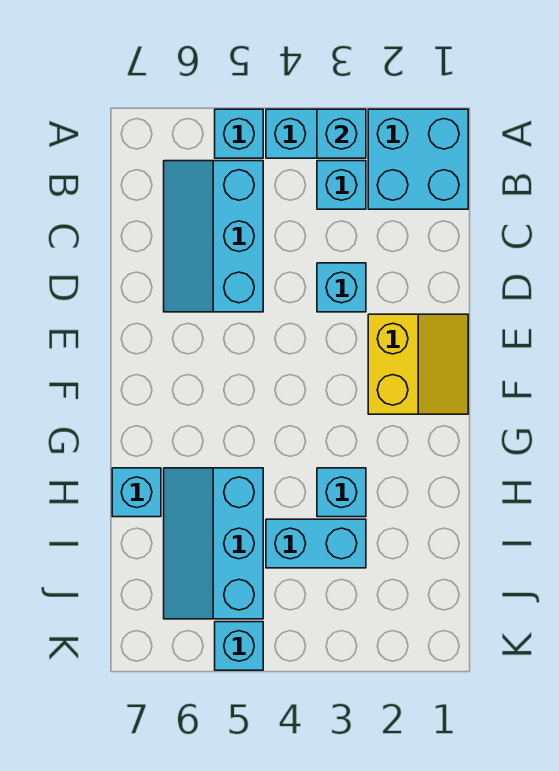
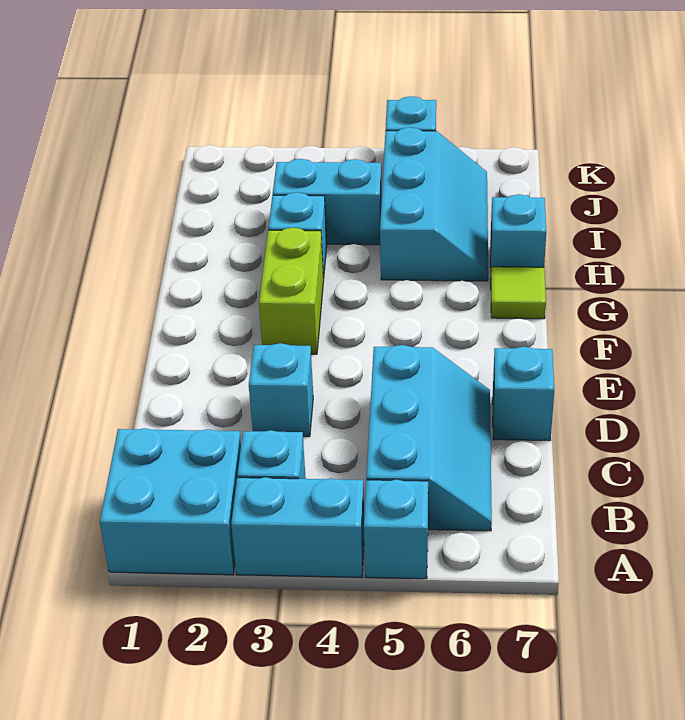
cyan brick A3 level 2 -> cyan brick D7 level 1
yellow slope E1:F2 level 1 top 2 -> none
none -> lime brick F3:G3 level 1
none -> lime tile G7 level 1

